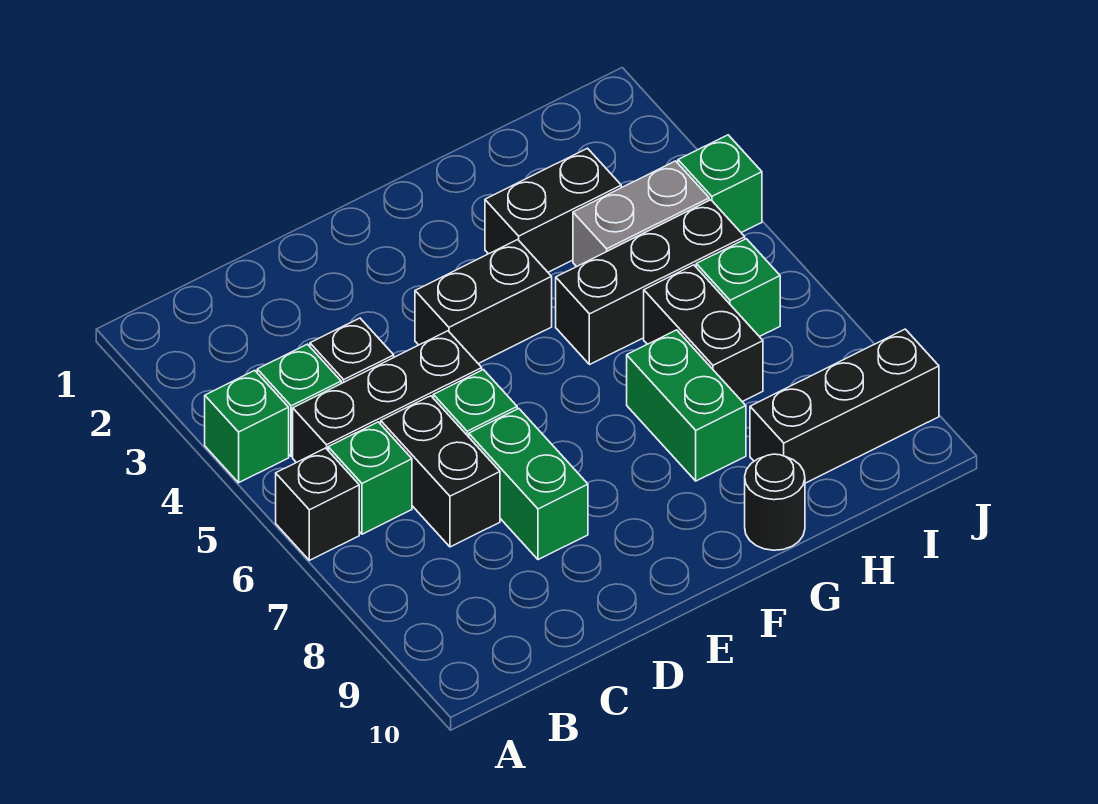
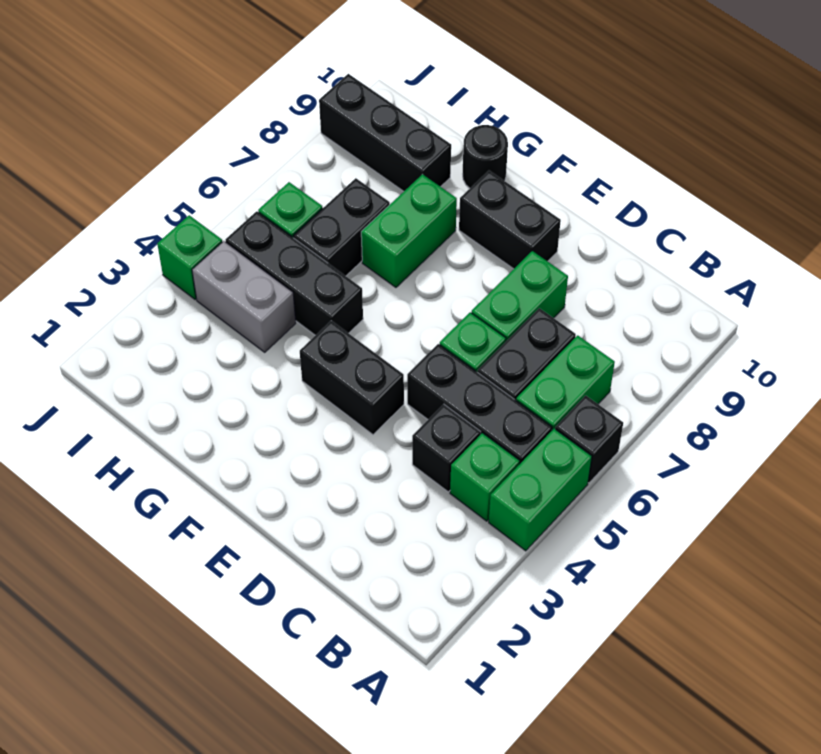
green brick A4 level 1 -> green brick A4:A5 level 1
green brick B6 level 1 -> green brick B6:B7 level 1
black brick G3:H3 level 1 -> black brick E9:F9 level 1

